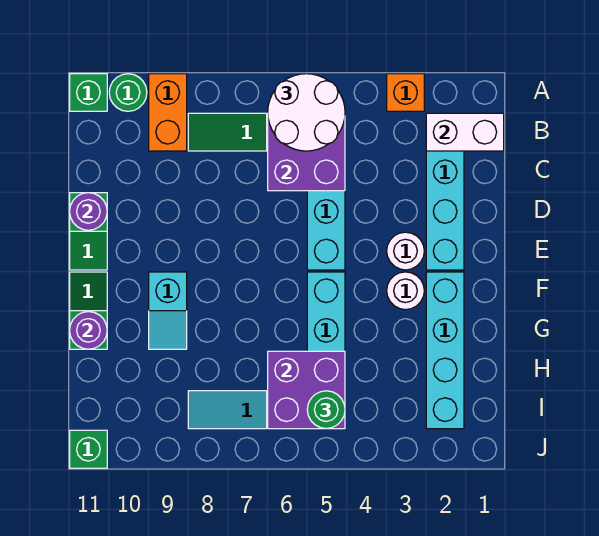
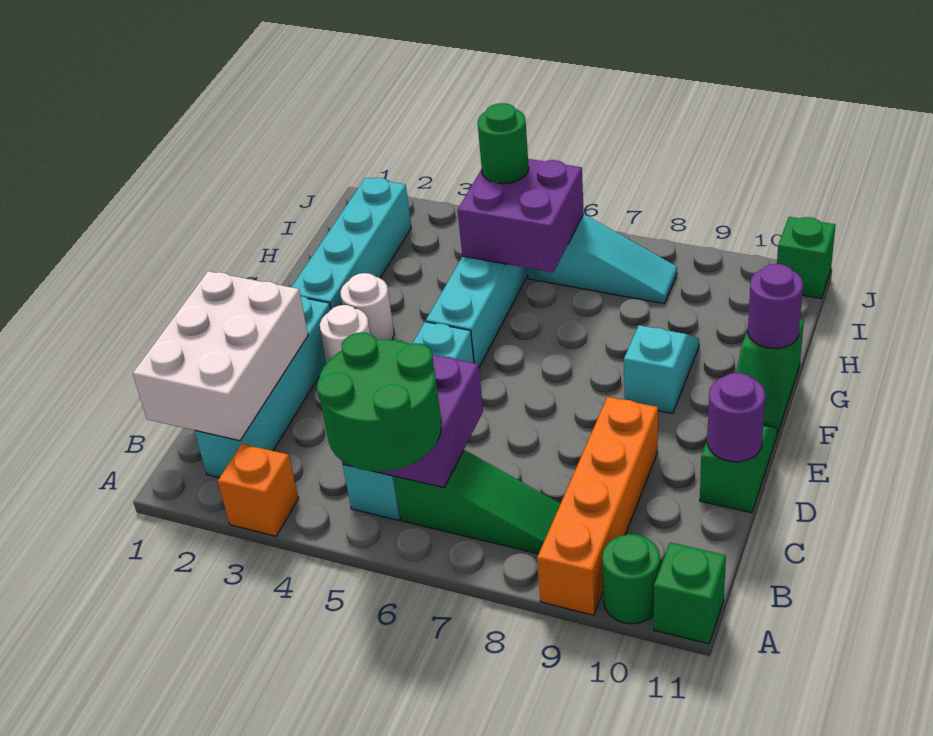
white round brick A5:B6 level 3 -> green round brick A5:B6 level 3
orange brick A9:B9 level 1 -> orange brick A9:D9 level 1
white brick B1:B2 level 2 -> white brick B1:D2 level 2

